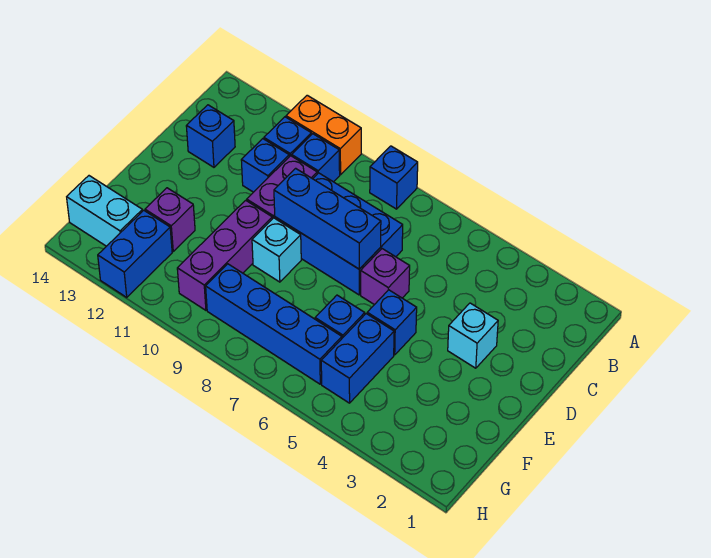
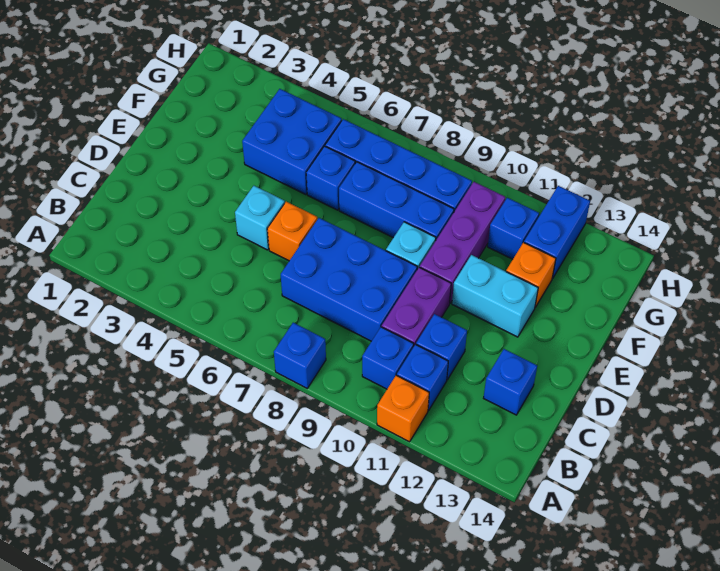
orange brick A10:A11 level 1 -> orange brick A11 level 1
cyan brick D3 level 1 -> cyan brick D5 level 1
purple brick D6 level 1 -> orange brick D6 level 1
blue brick D7:D9 level 2 -> blue brick F7:F9 level 1
blue brick E5 level 1 -> blue brick G11 level 1
blue brick F5:G5 level 1 -> blue brick F4:G5 level 1
purple brick F12 level 1 -> orange brick F12 level 1
cyan brick G13:G14 level 1 -> cyan brick E11:E12 level 1

